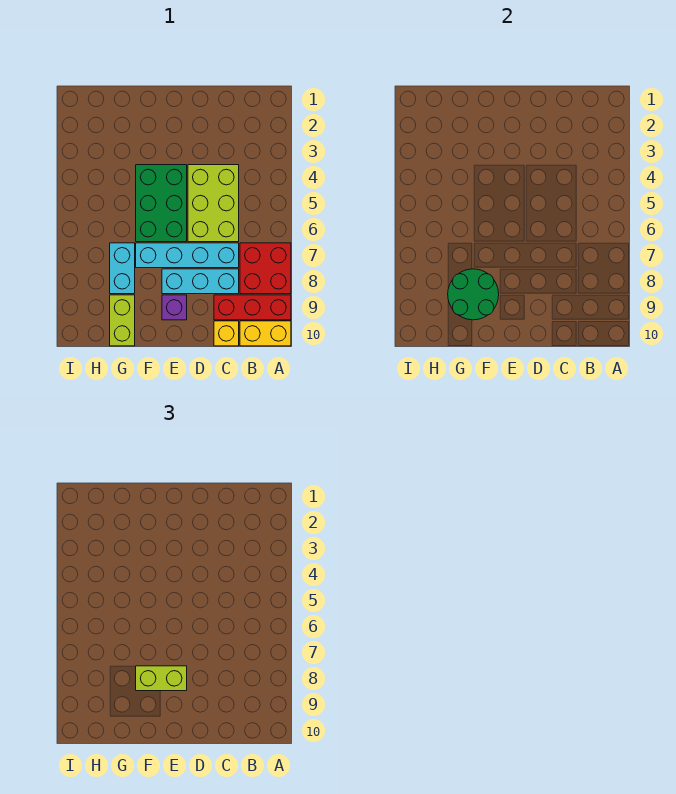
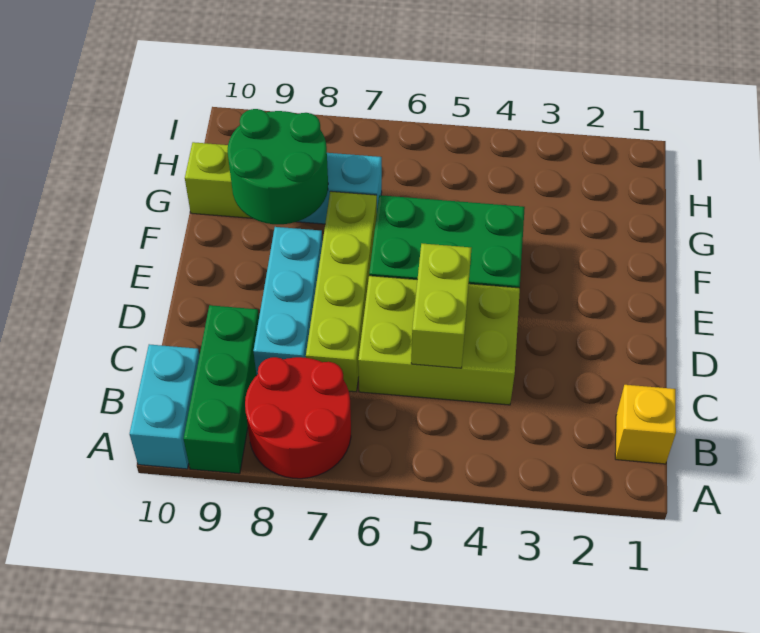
red brick A7:B8 level 1 -> red round brick A7:B8 level 1
red brick A9:C9 level 1 -> green brick A9:C9 level 1
yellow brick A10:B10 level 1 -> cyan brick A10:B10 level 1
cyan brick C7:F7 level 1 -> lime brick C7:F7 level 1
yellow brick C10 level 1 -> yellow brick B1 level 1
lime brick E8:F8 level 3 -> lime brick C5:D5 level 2
purple brick E9 level 1 -> none

